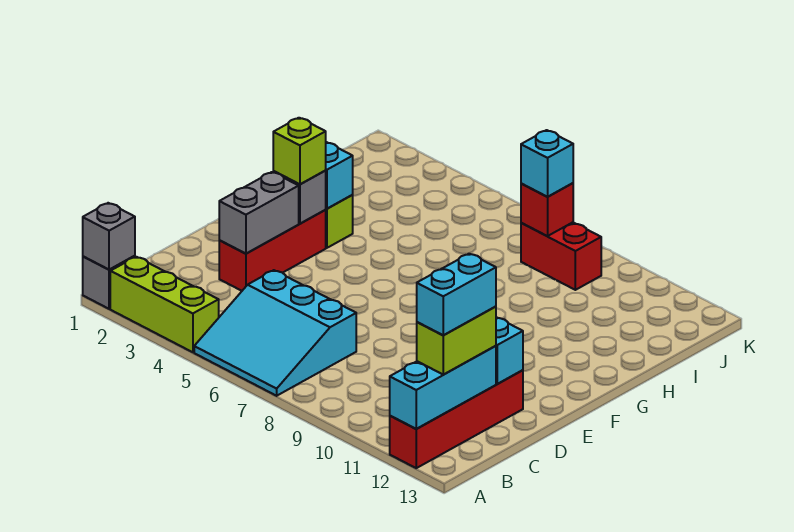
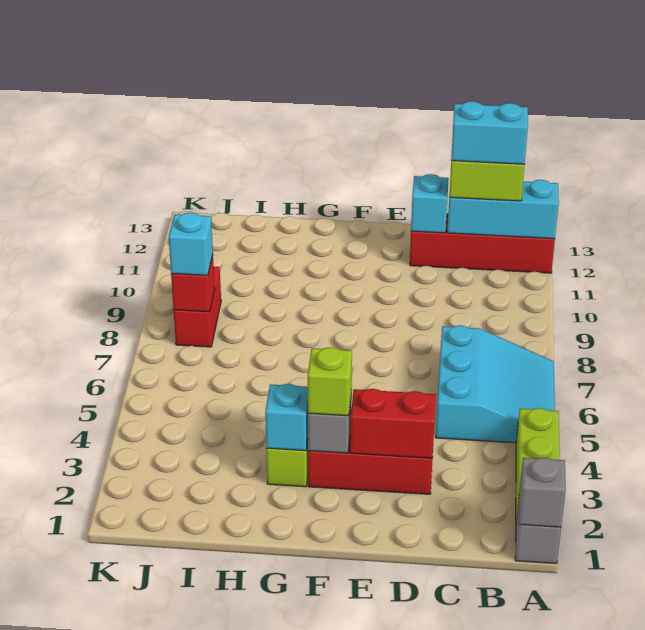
grey brick D3:E3 level 2 -> red brick D3:E3 level 2

